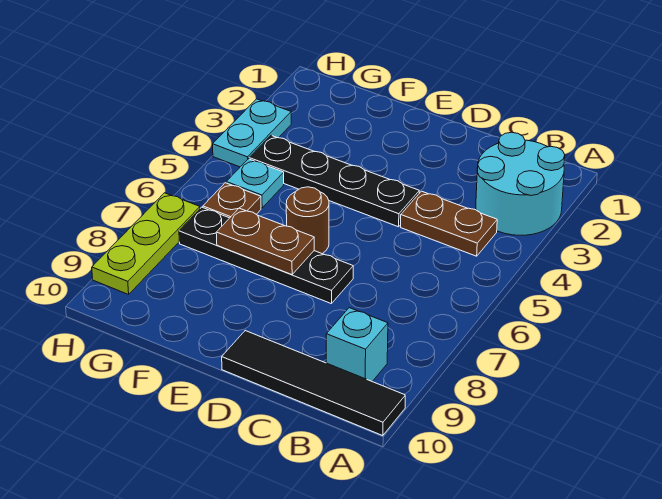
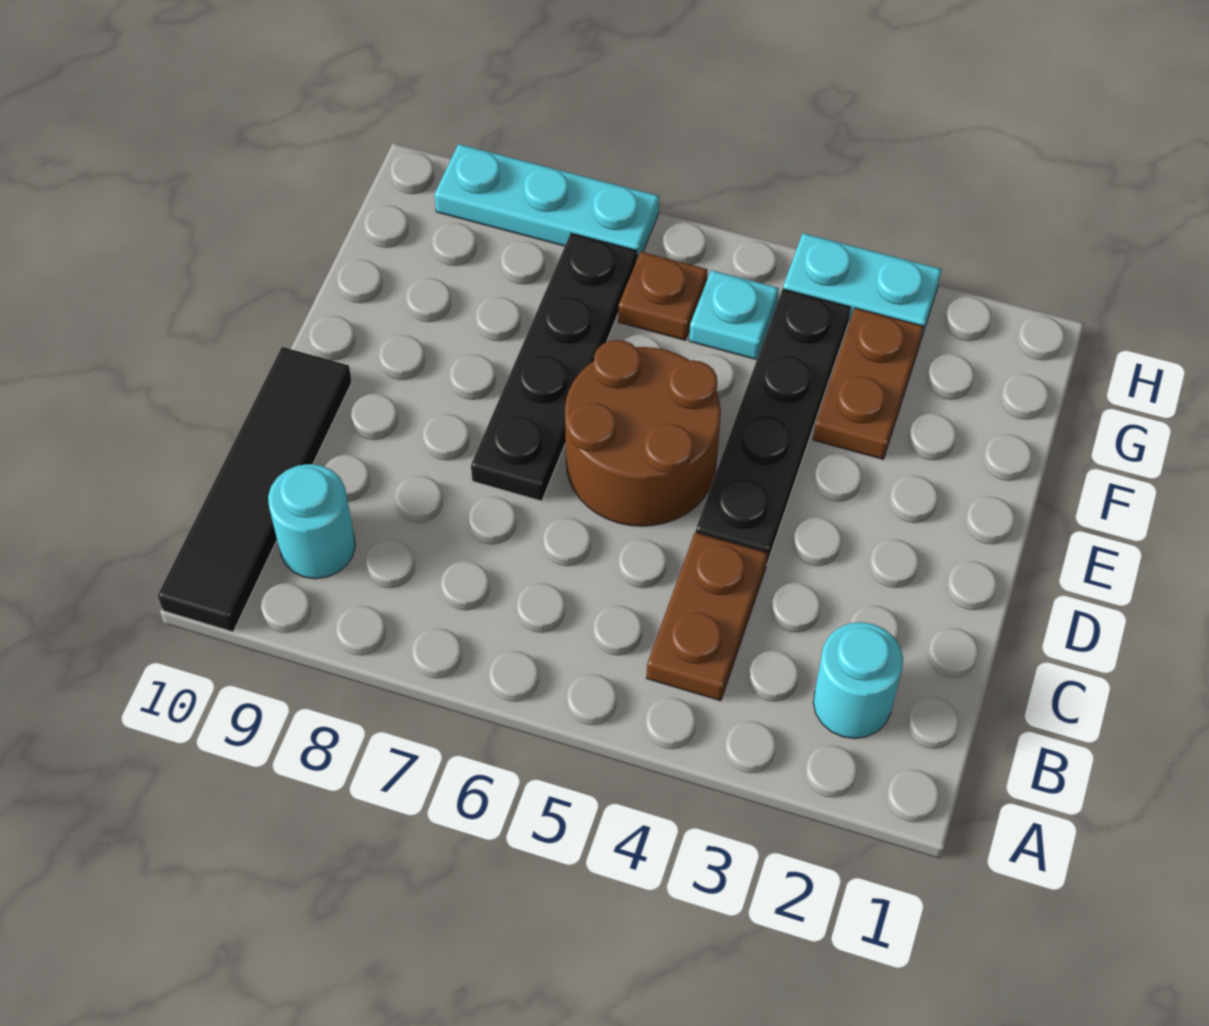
cyan round brick A2:B3 level 1 -> cyan round brick B2 level 1
cyan brick B9 level 1 -> cyan round brick B9 level 1
brown round brick E6 level 1 -> brown round brick D5:E6 level 1
brown plate E7:F7 level 2 -> brown plate F3:G3 level 1
lime plate H7:H9 level 1 -> cyan plate H7:H9 level 1

